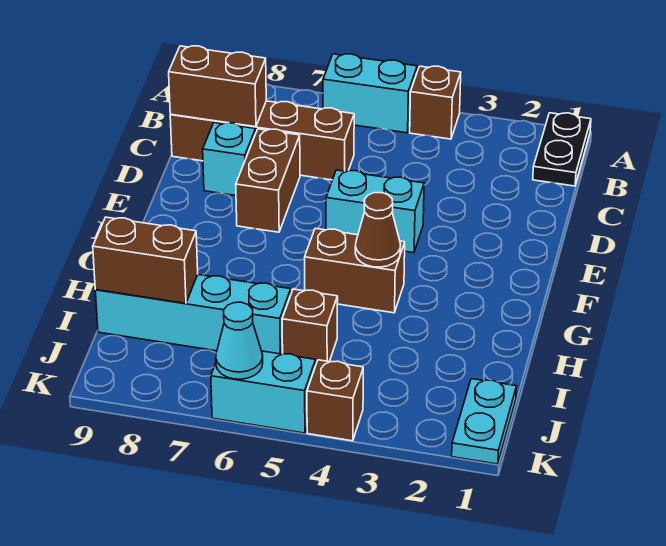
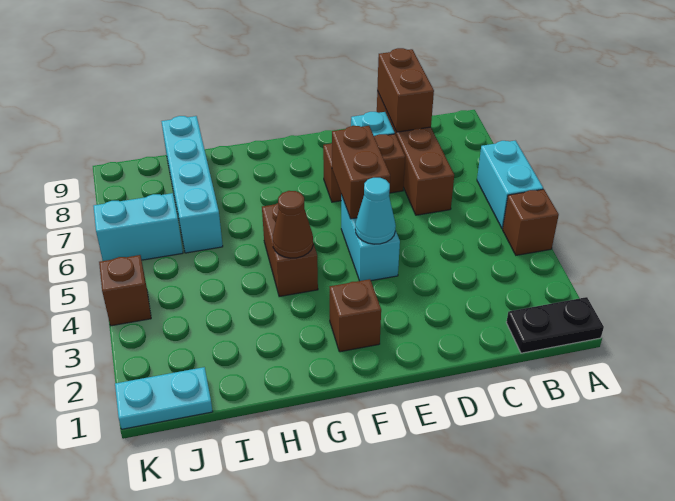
brown brick I5 level 1 -> brown brick F2 level 1
brown brick I8:I9 level 2 -> brown brick E5:E6 level 2
cyan brick K5:K6 level 1 -> cyan brick J6:K6 level 1
cyan cone K6 level 2 -> cyan cone E4 level 2

